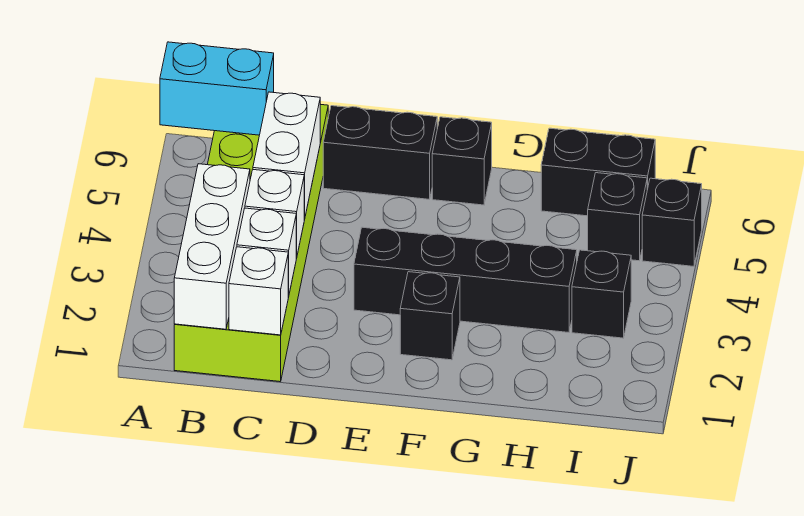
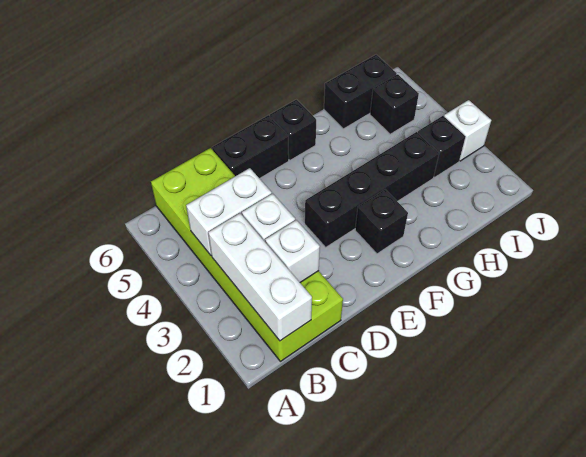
cyan brick A6:B6 level 2 -> none
white brick C1 level 2 -> white brick J3 level 1
white brick C4:C5 level 2 -> white brick B4:C4 level 2
black brick J5 level 1 -> none

